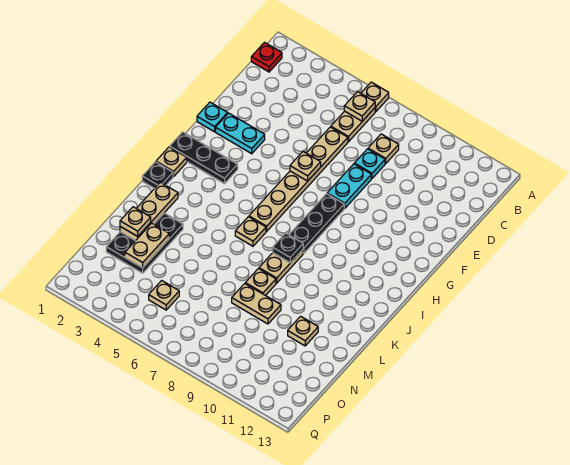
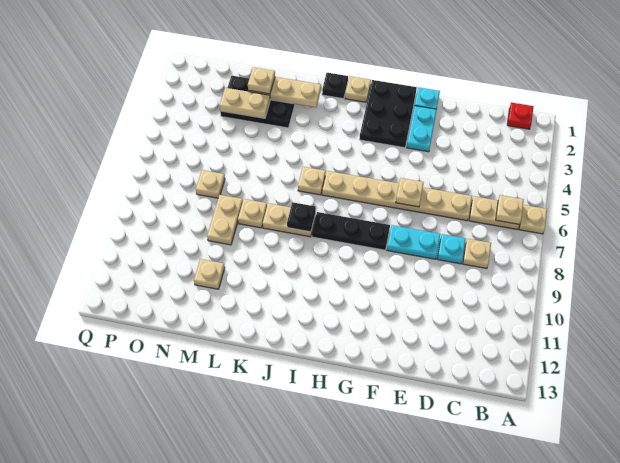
black plate H1:H3 level 1 -> black plate G1:H3 level 1
tan plate O5 level 1 -> tan plate N7 level 1

